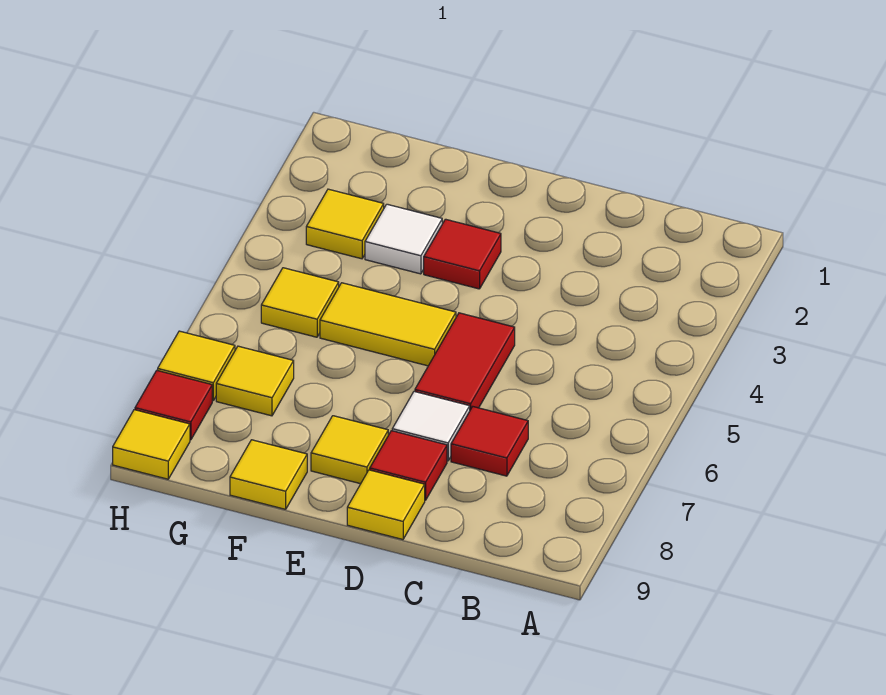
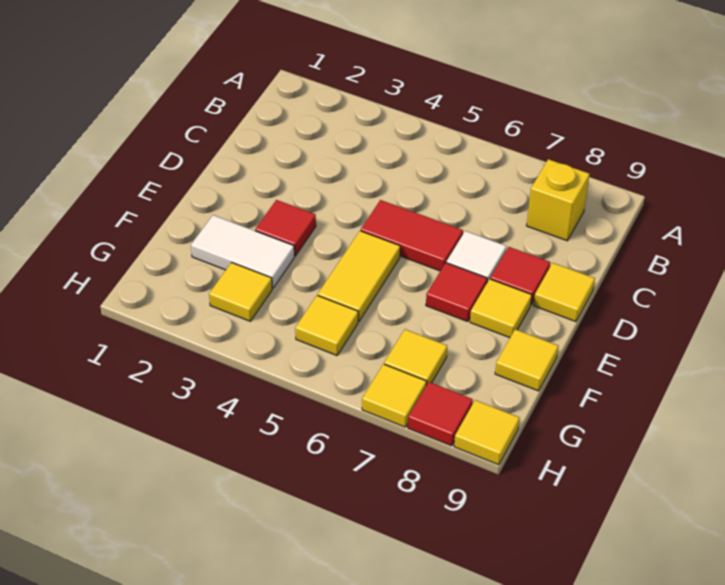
none -> yellow brick B8 level 1
red tile C7 level 1 -> red tile E7 level 1
white tile F3 level 1 -> white tile F2:F3 level 1

